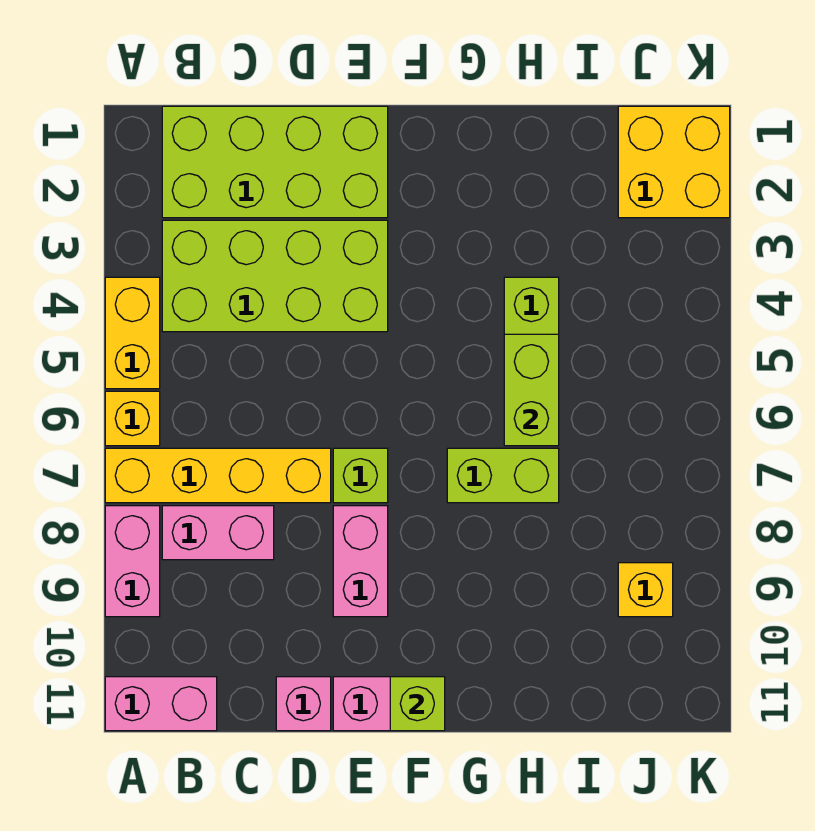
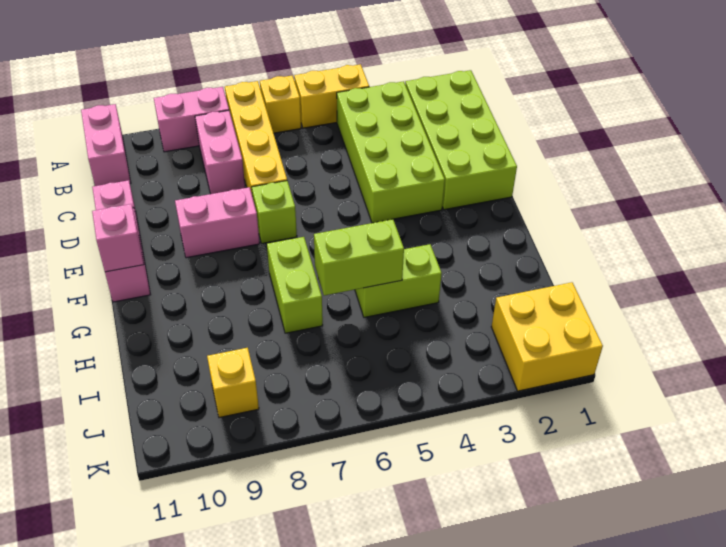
lime brick F11 level 2 -> pink brick F11 level 2

